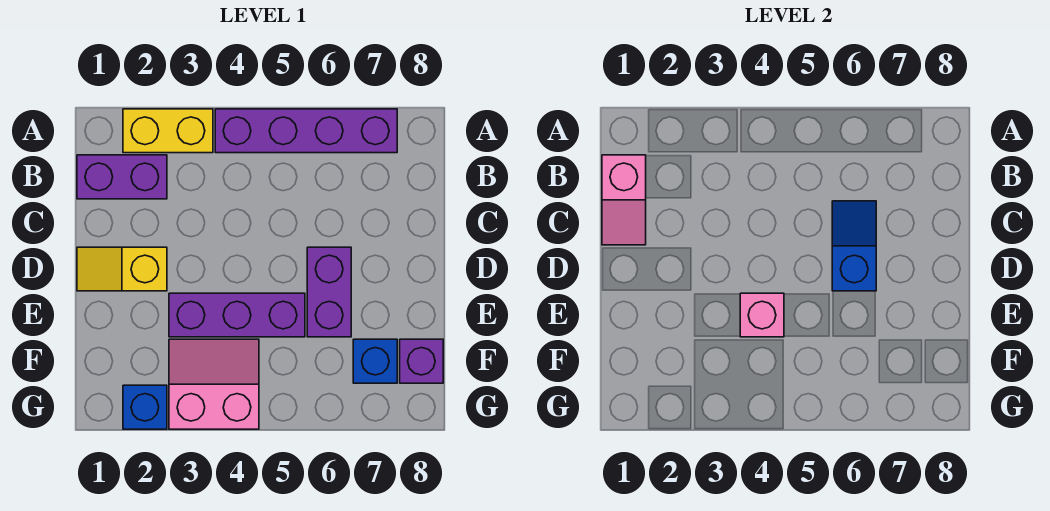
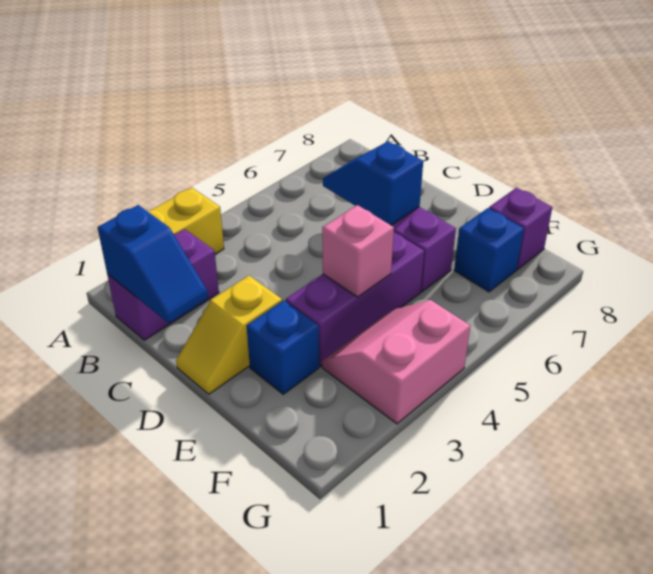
purple brick A4:A7 level 1 -> none
pink slope B1:C1 level 2 top B -> blue slope B1:C1 level 2 top B
blue brick G2 level 1 -> blue brick E2 level 1

